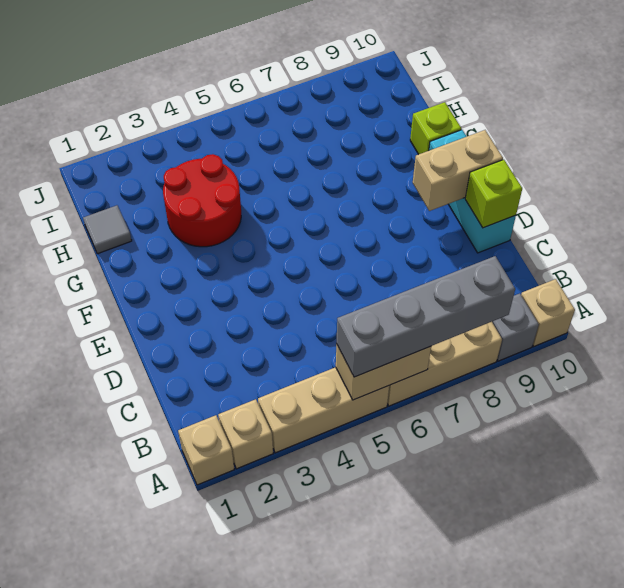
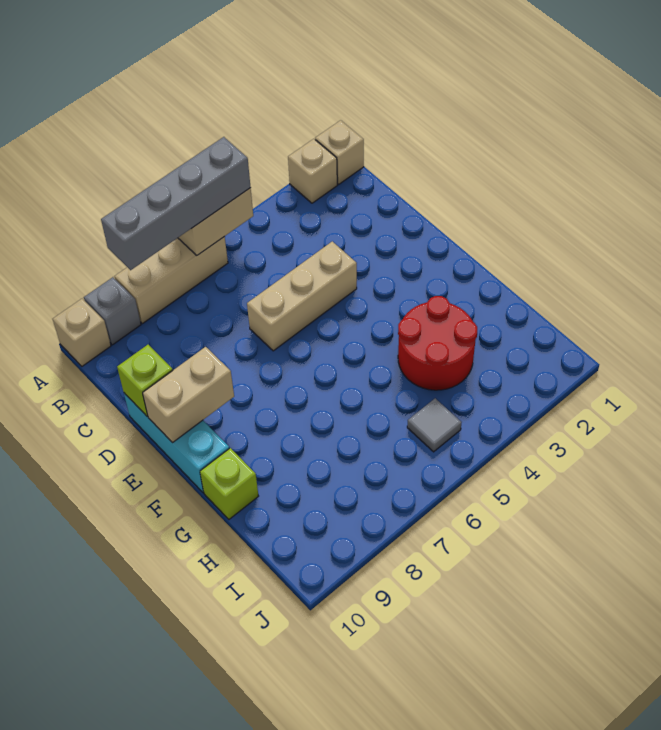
tan brick A3:A5 level 1 -> tan brick D4:D6 level 1
grey tile H1 level 1 -> grey tile I5 level 1

